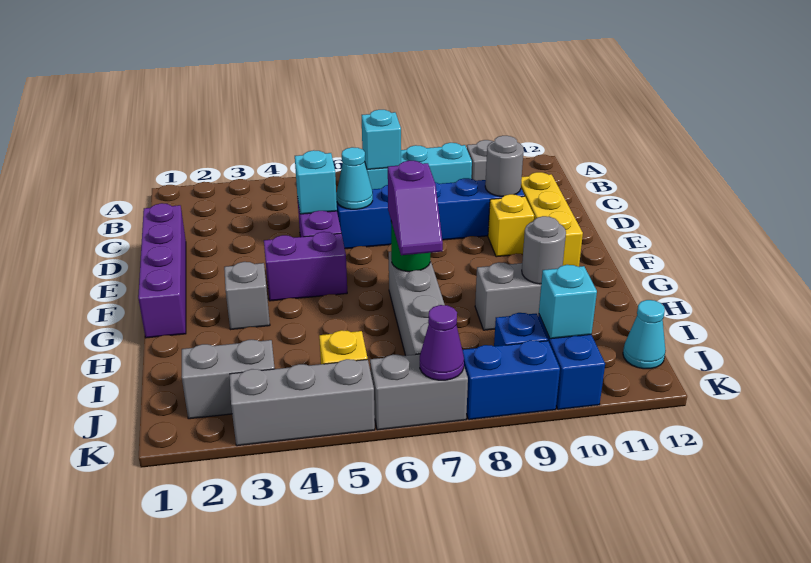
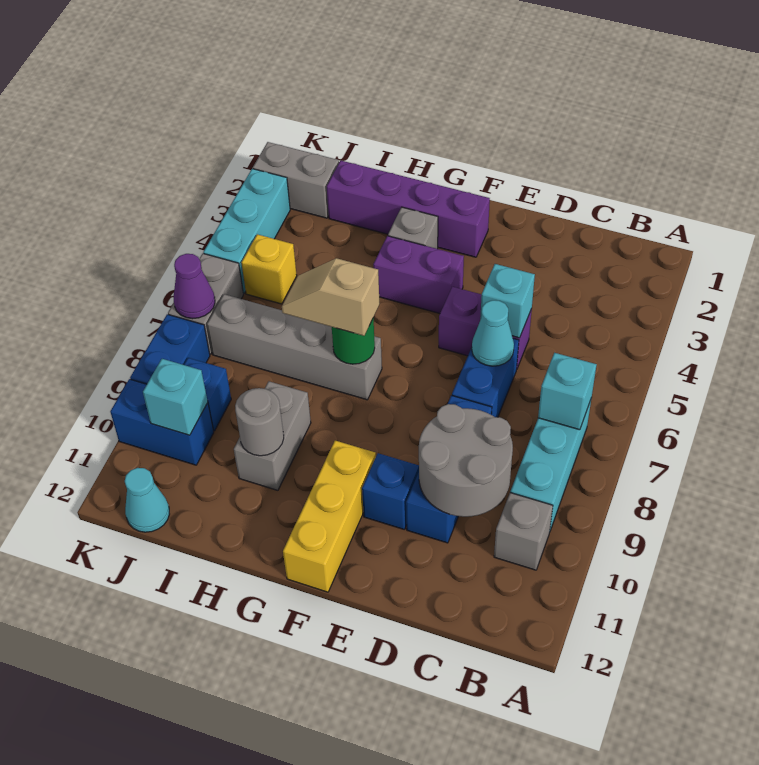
purple brick D1:G1 level 1 -> purple brick F2:I2 level 1
grey round brick D10 level 2 -> grey round brick C9:D10 level 2
yellow brick D11:F11 level 1 -> yellow brick F10:F12 level 1
yellow brick E10 level 1 -> blue brick E10 level 1
purple brick F4:F5 level 1 -> purple brick F4:G4 level 1
purple slope G7:H7 level 3 top G -> tan slope G7:H7 level 3 top G
grey brick J2:J3 level 1 -> grey brick J2:K2 level 1
grey brick K3:K5 level 1 -> cyan brick K3:K5 level 1

